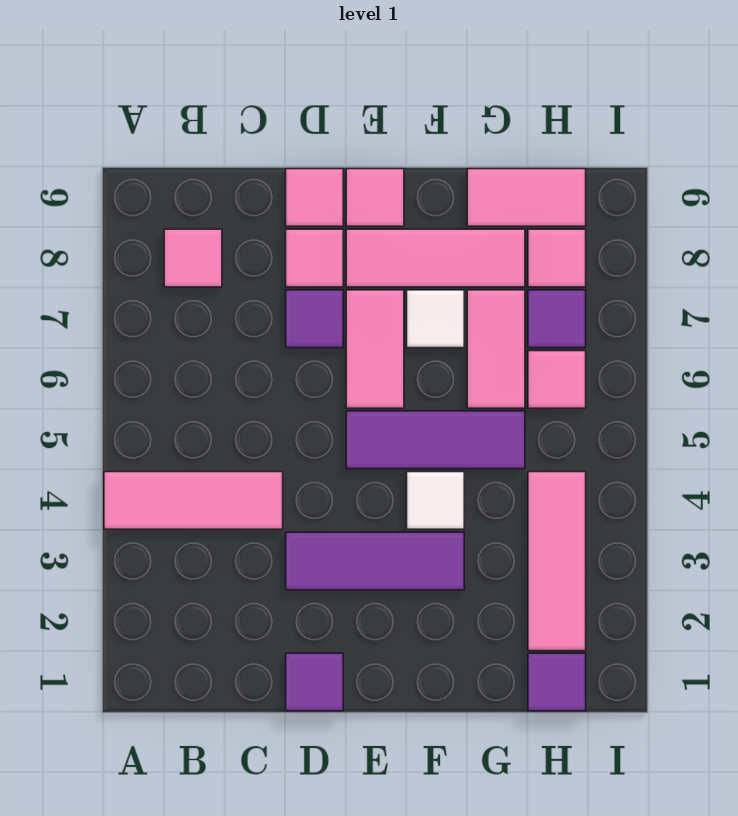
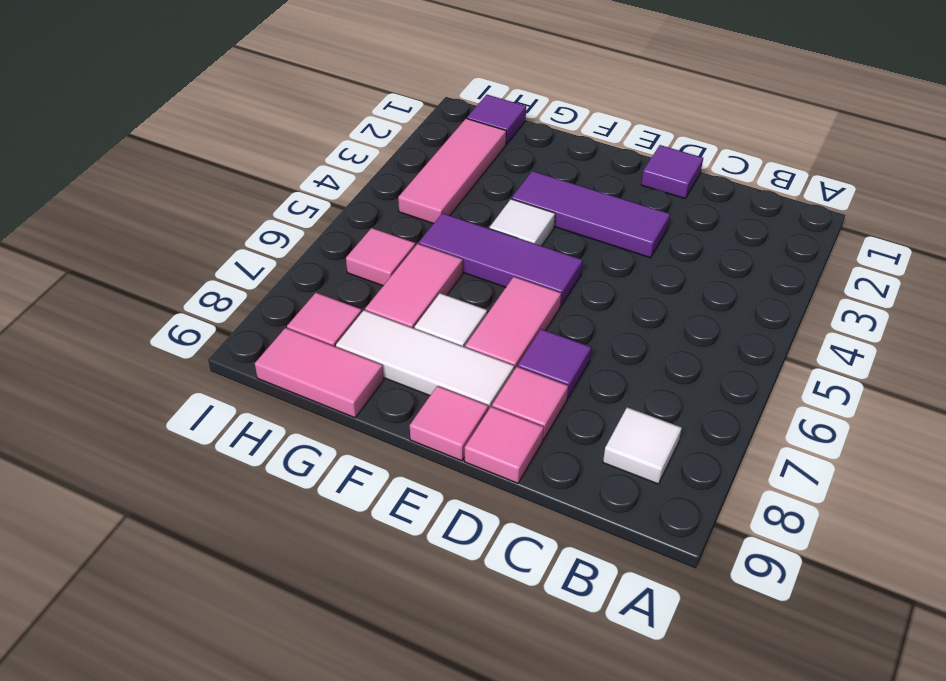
pink tile A4:C4 level 1 -> none
pink tile B8 level 1 -> white tile B8 level 1
pink tile E8:G8 level 1 -> white tile E8:G8 level 1
purple tile H7 level 1 -> none

